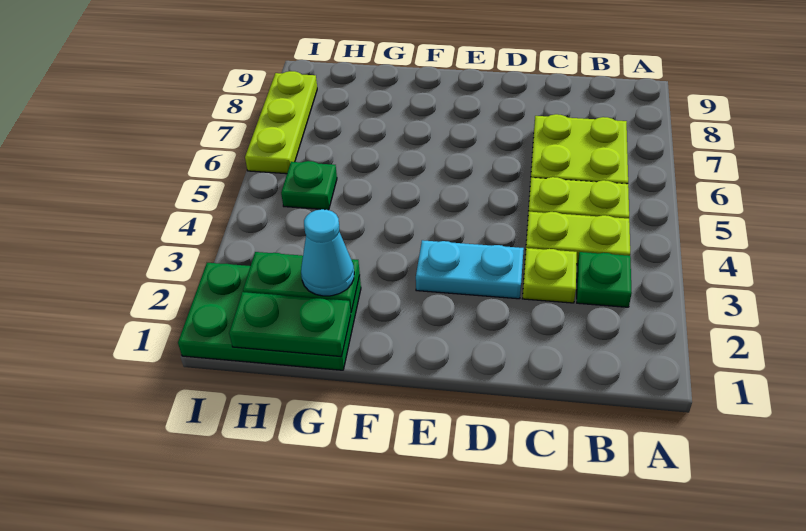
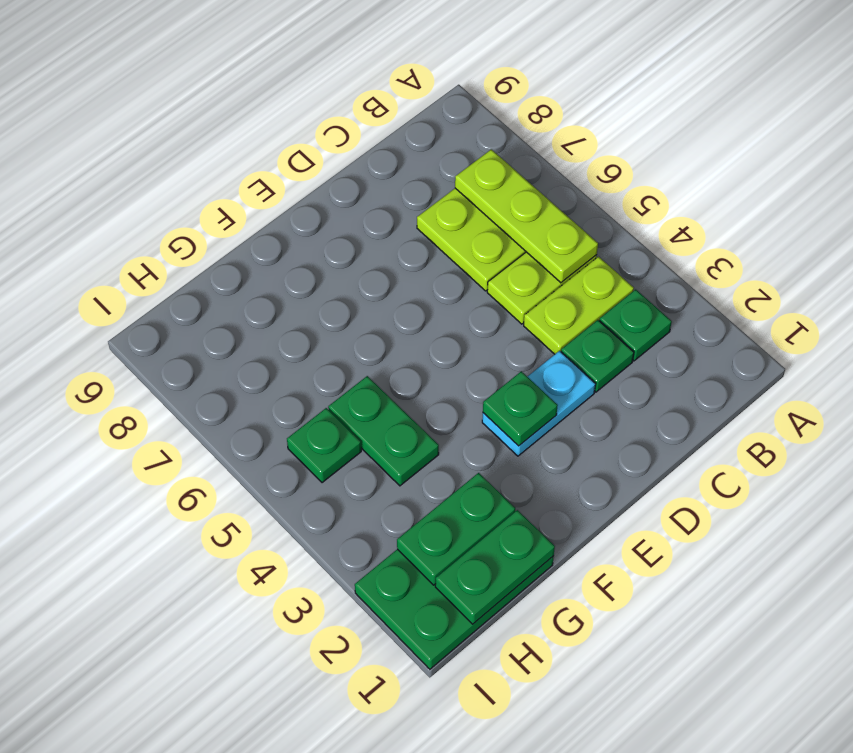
lime plate C3 level 1 -> green plate C3 level 1
none -> green plate E3 level 2
cyan cone G2 level 3 -> none
none -> green plate G4:G5 level 1
lime plate I6:I8 level 1 -> lime plate B5:B7 level 2

